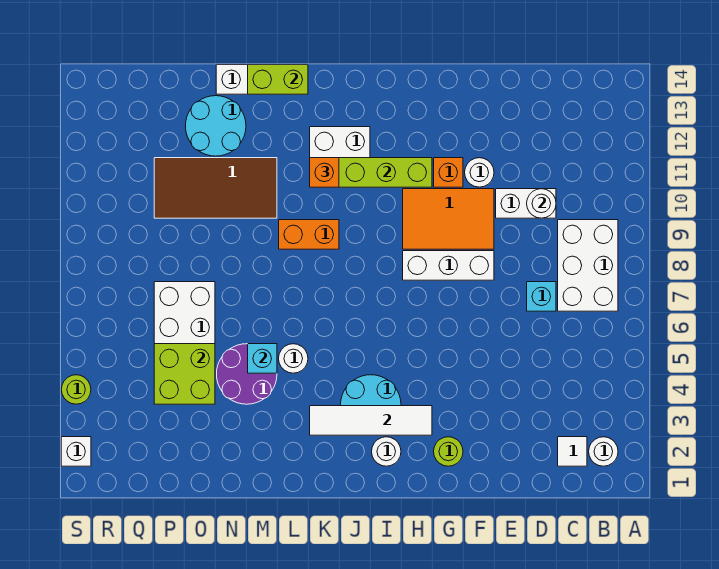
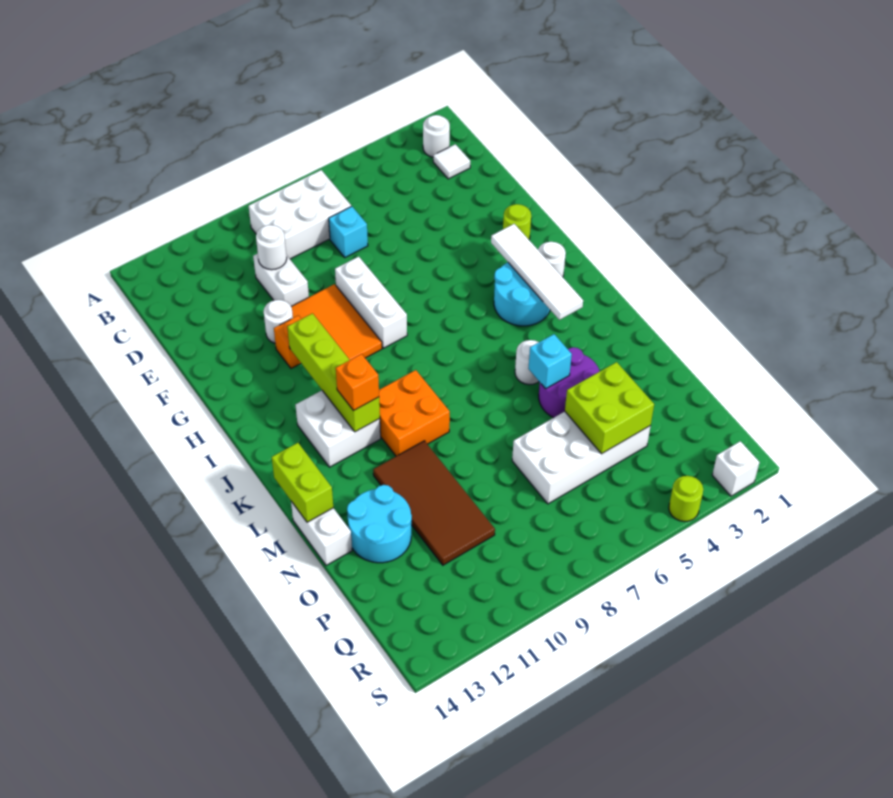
orange brick K9:L9 level 1 -> orange brick K9:L10 level 1

